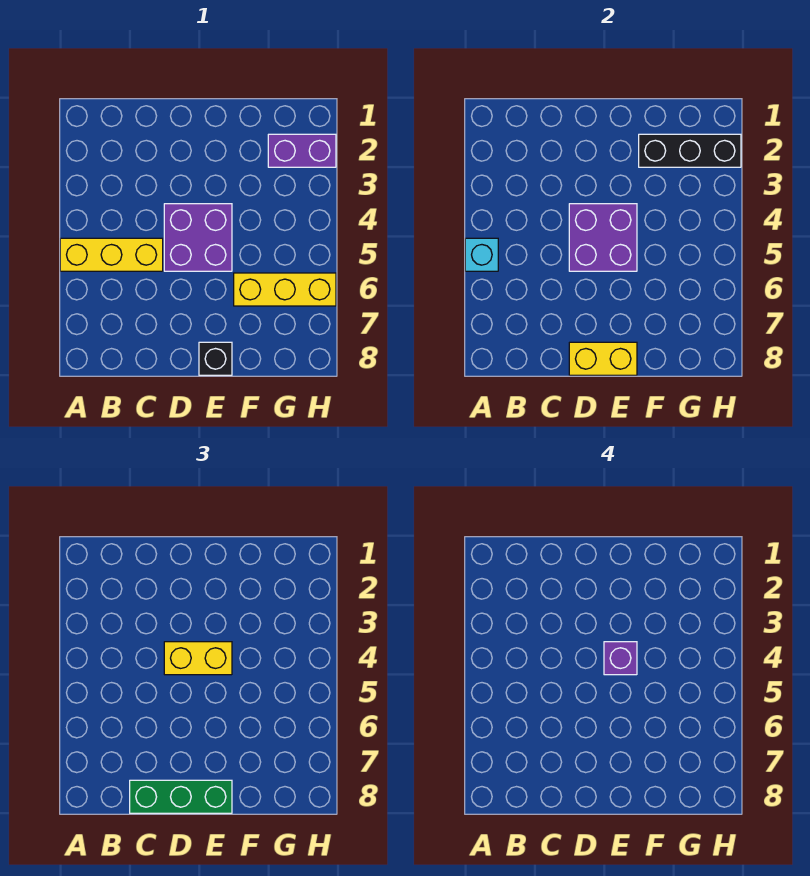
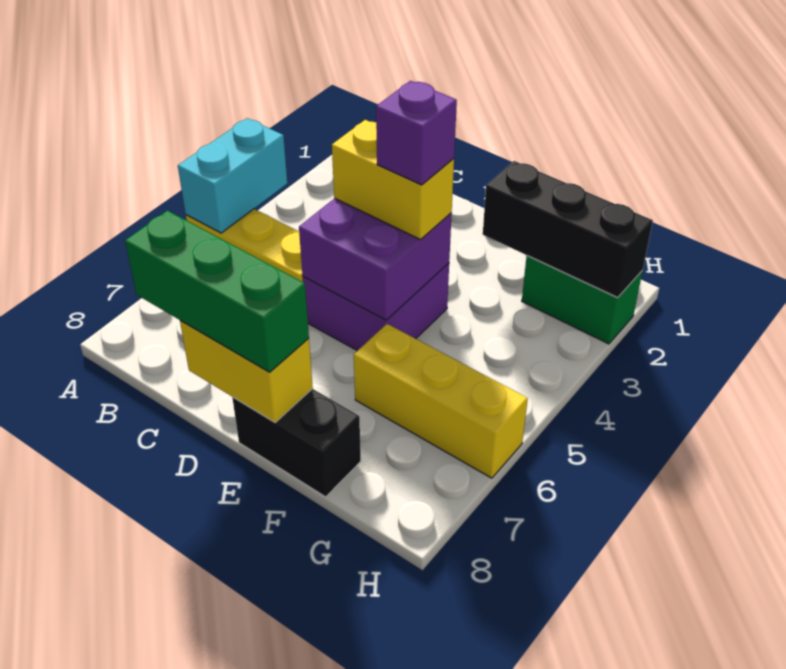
cyan brick A5 level 2 -> cyan brick A4:A5 level 2
black brick E8 level 1 -> black brick E8:F8 level 1
purple brick G2:H2 level 1 -> green brick G2:H2 level 1

